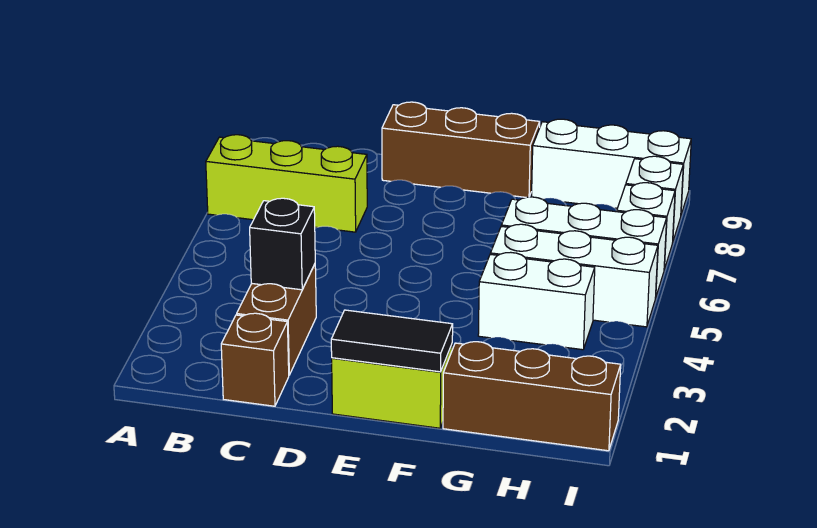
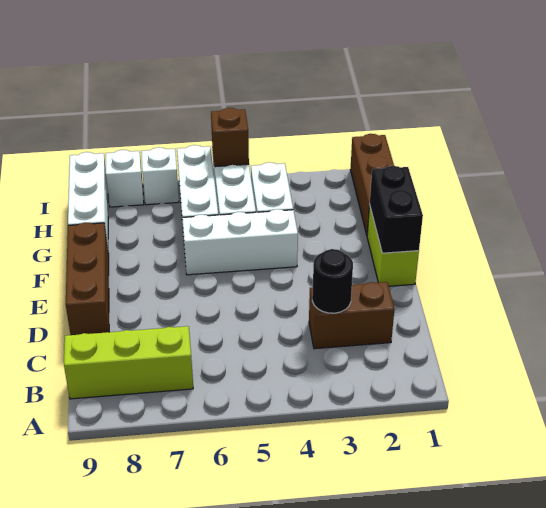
lime brick A7:C7 level 1 -> lime brick B7:B9 level 1
brown brick C1 level 1 -> brown brick I5 level 2
black brick C3 level 2 -> black round brick C3 level 2
black tile E1:F1 level 2 -> black brick E1:F1 level 2
none -> white brick F4:F6 level 1

